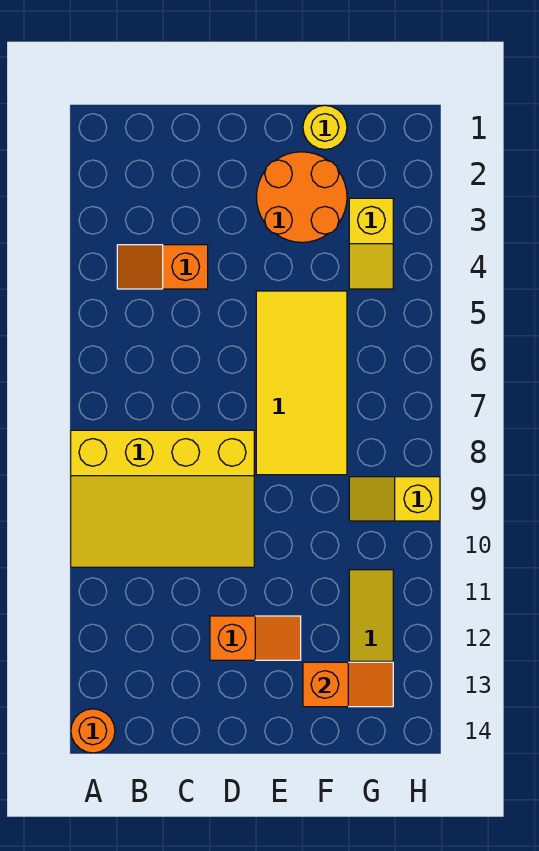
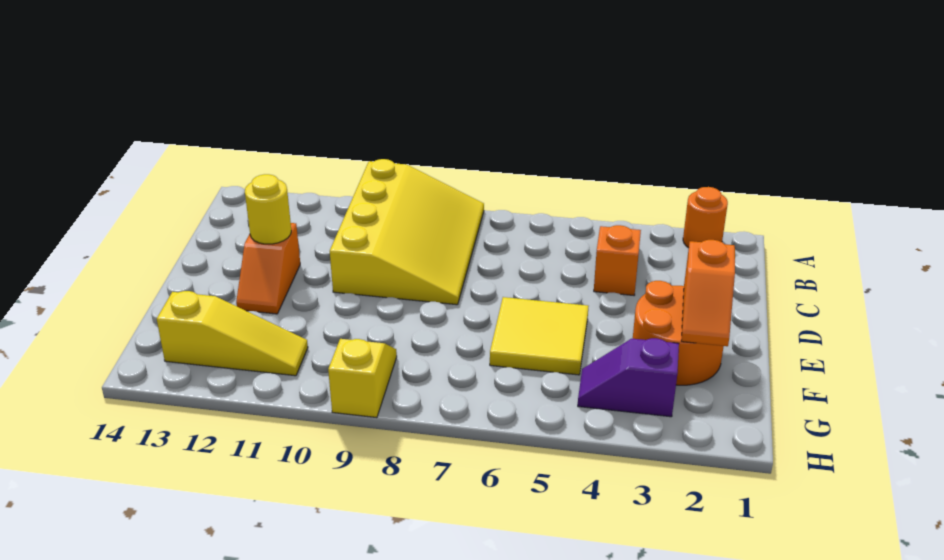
yellow slope A8:D10 level 1 top 8 -> yellow slope A8:D10 level 1 top 10
orange round brick A14 level 1 -> orange round brick A2 level 1
yellow tile E5:F8 level 1 -> yellow tile E5:F6 level 1
yellow round brick F1 level 1 -> yellow round brick D12 level 2
orange slope F13:G13 level 2 top F -> orange slope E2:F2 level 2 top E
yellow slope G3:G4 level 1 top 3 -> purple slope G3:G4 level 1 top 3

